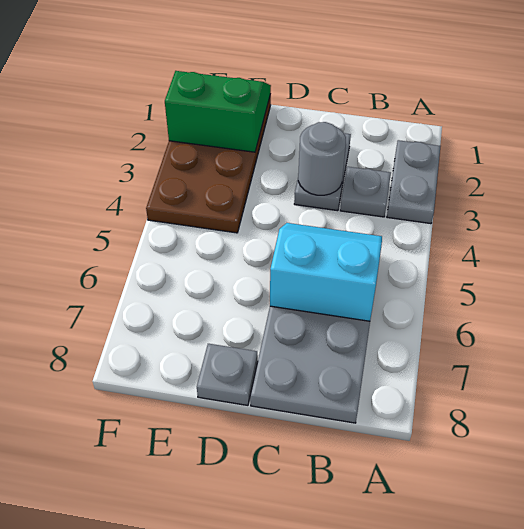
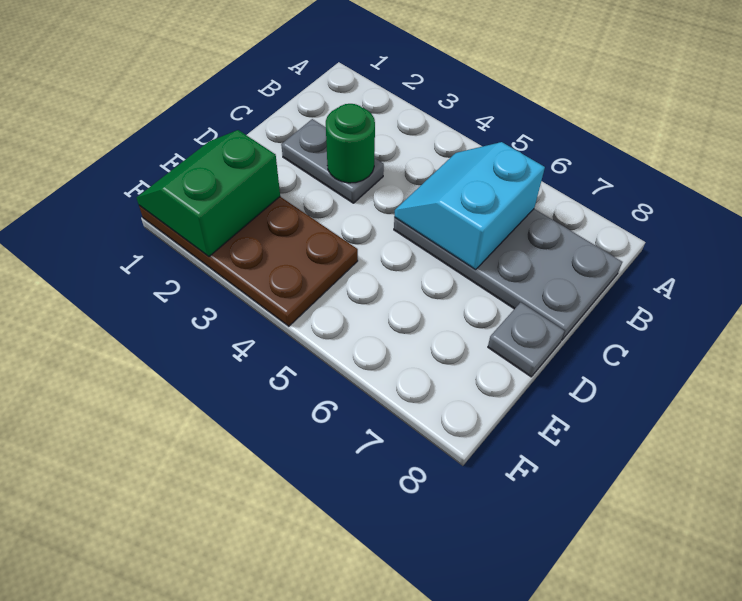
grey plate A2:A3 level 1 -> none
grey plate B3 level 1 -> none
grey round brick C3 level 2 -> green round brick C3 level 2

